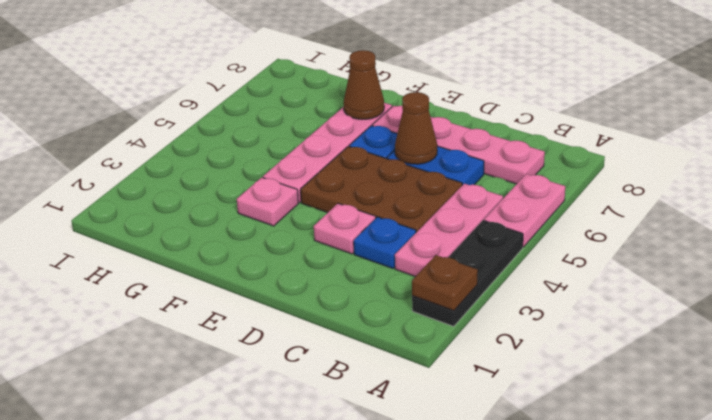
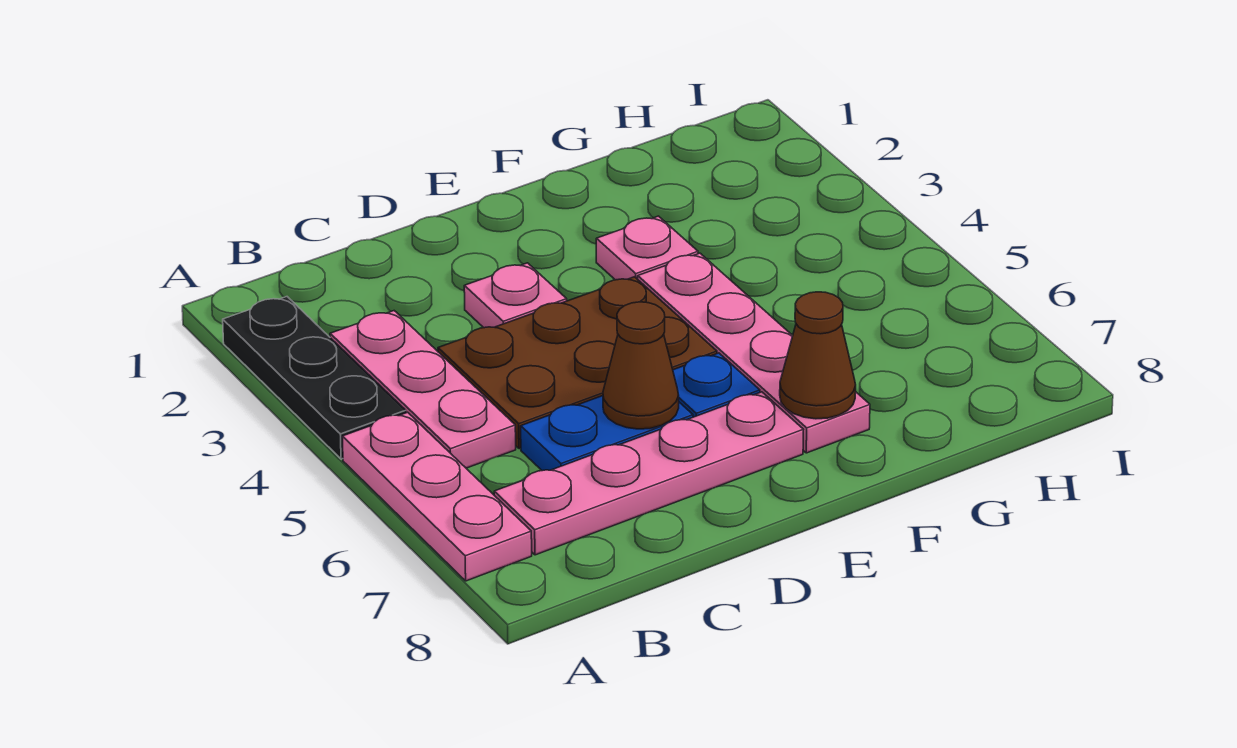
brown plate A2 level 2 -> none
pink plate A5:A6 level 1 -> pink plate A5:A7 level 1
blue plate C3 level 1 -> none

